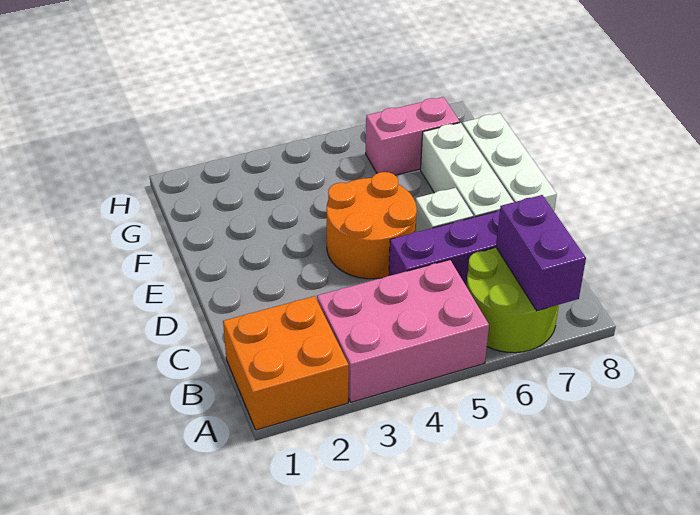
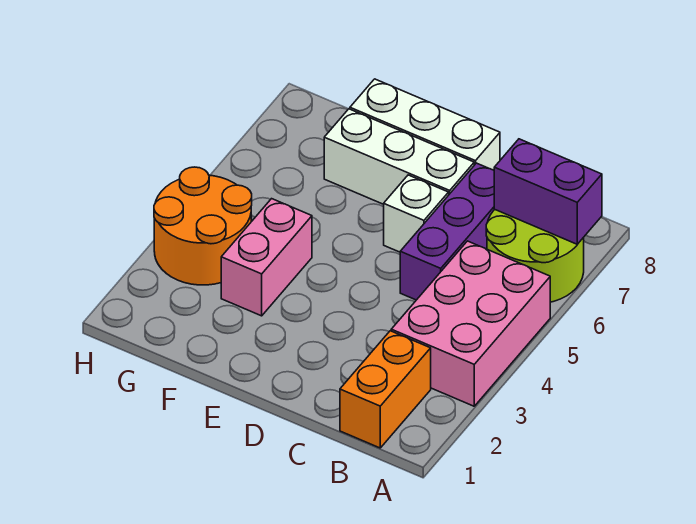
orange brick A1:B2 level 1 -> orange brick B1:B2 level 1
orange round brick D4:E5 level 1 -> orange round brick G3:H4 level 1
pink brick G6:G7 level 1 -> pink brick F3:F4 level 1

